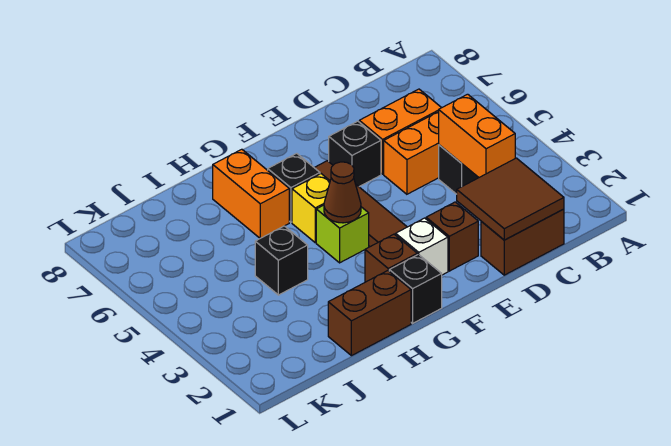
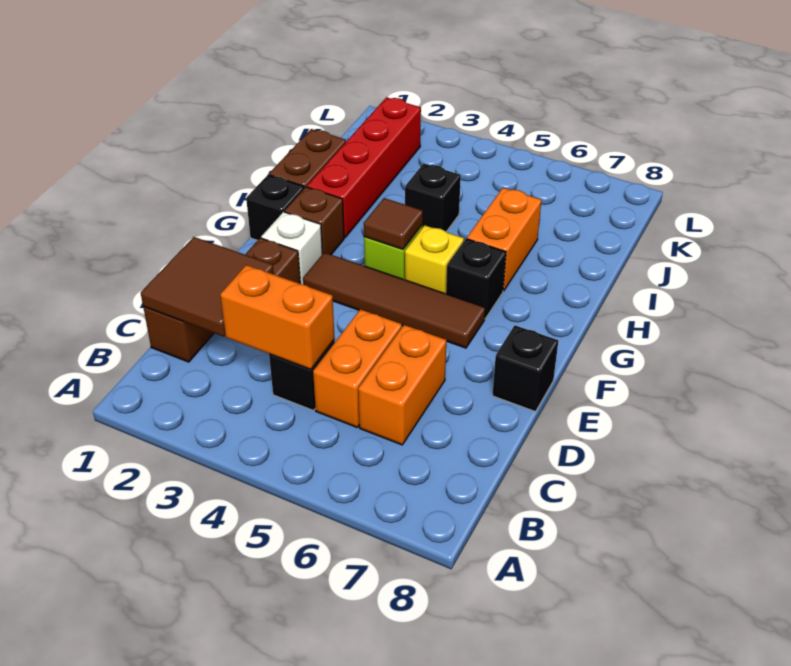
black brick E6 level 1 -> black brick E8 level 1
brown cone G4 level 2 -> brown tile G4 level 2
none -> red brick H2:K2 level 1
orange brick H6:H7 level 1 -> orange brick H6:I6 level 1

